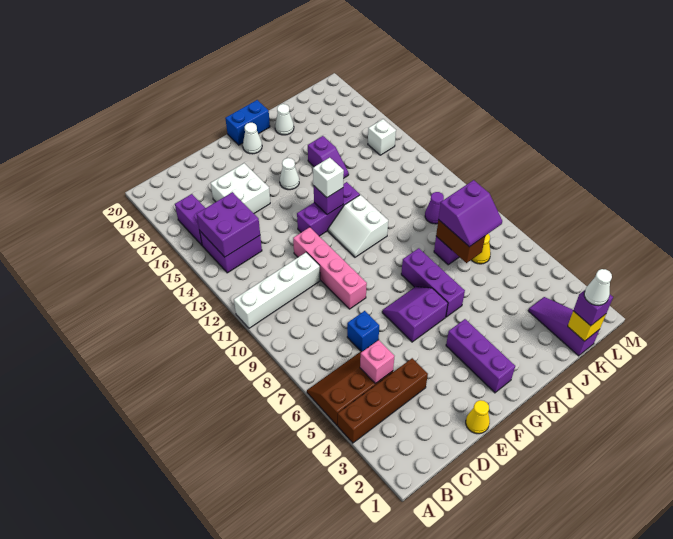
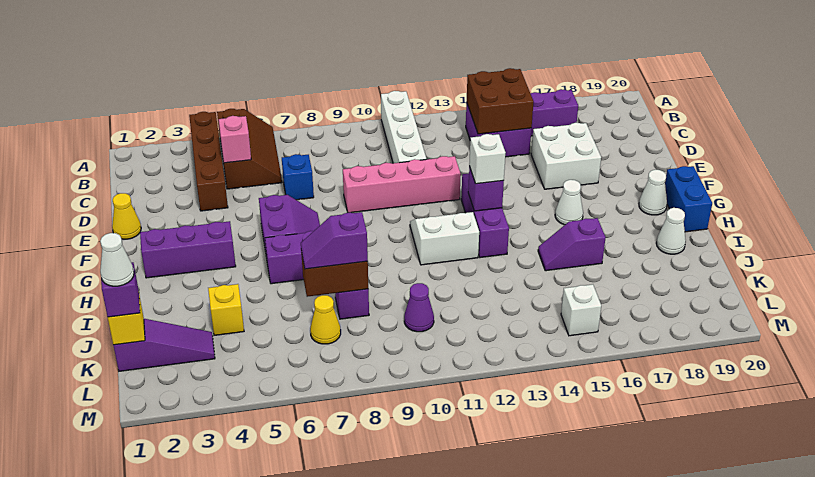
purple brick B14:C15 level 2 -> brown brick B14:C15 level 2
none -> yellow brick J4 level 1
purple slope J7:K8 level 3 top 8 -> purple slope J7:J8 level 3 top 8

